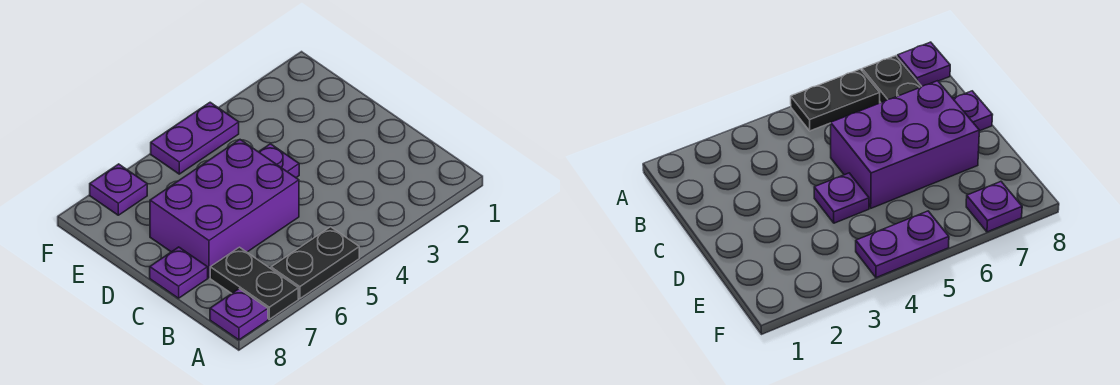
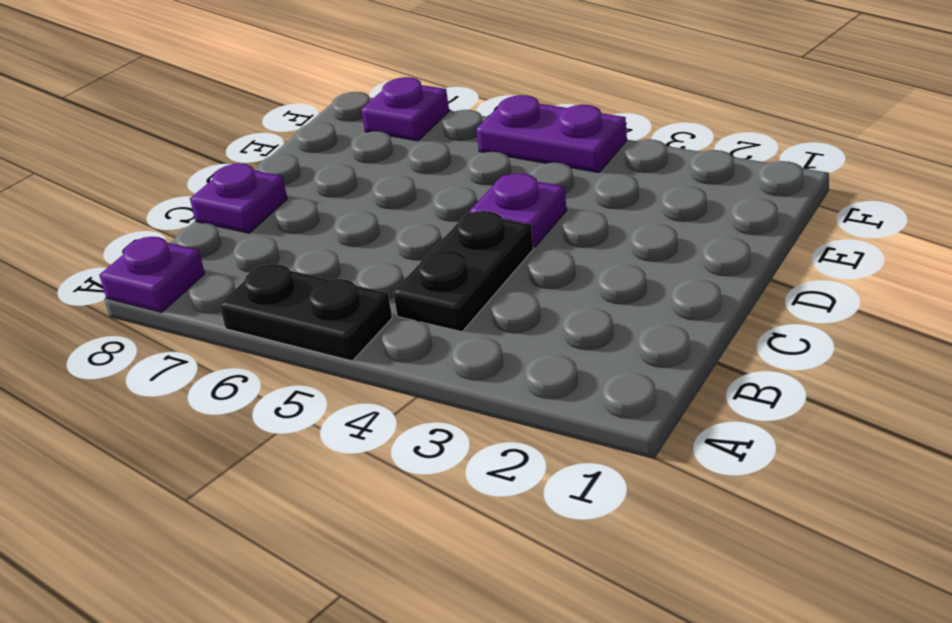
black plate A7:B7 level 1 -> black plate B4:C4 level 1
purple brick C5:D7 level 1 -> none

